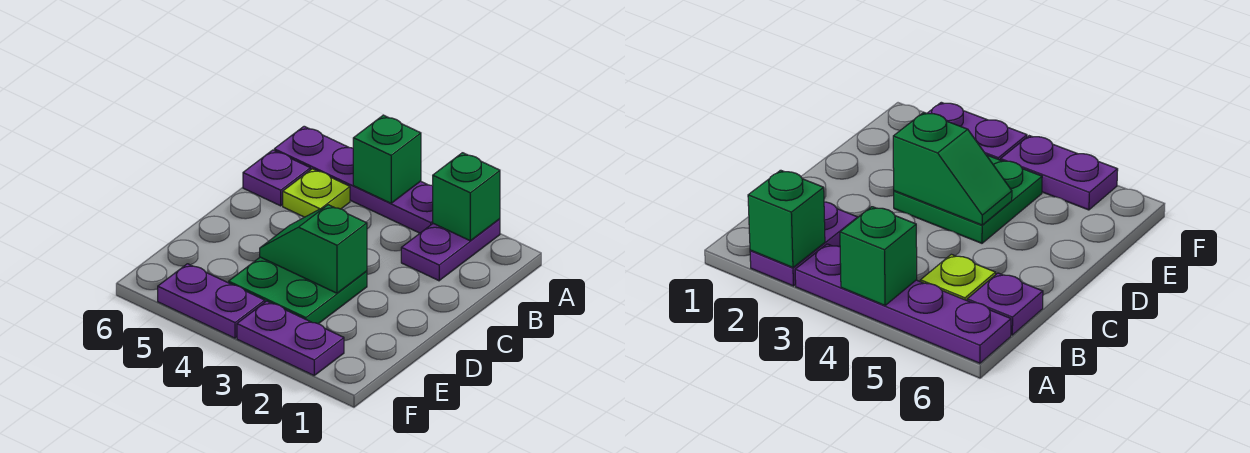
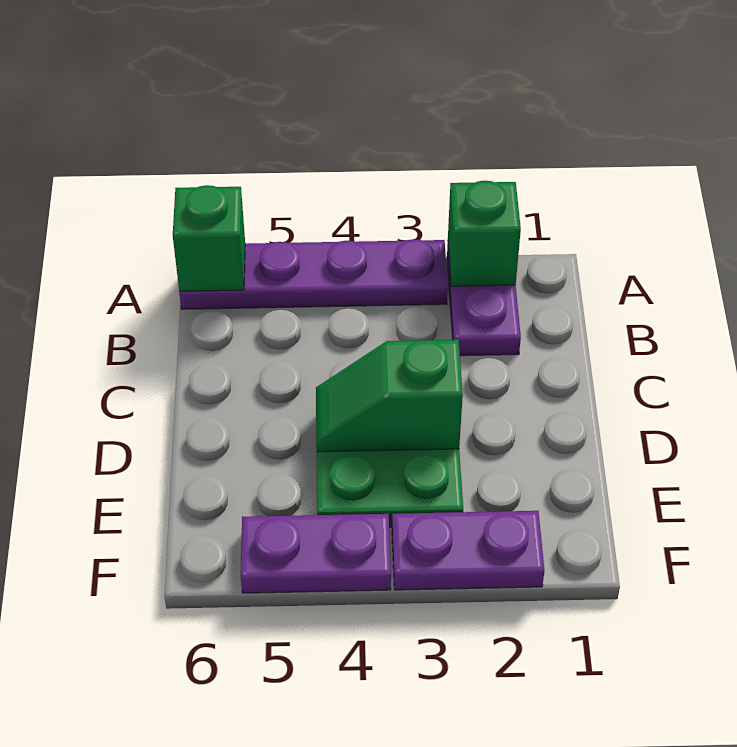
green brick A4 level 2 -> green brick A6 level 2
lime plate B5 level 1 -> none
purple plate B6 level 1 -> none

